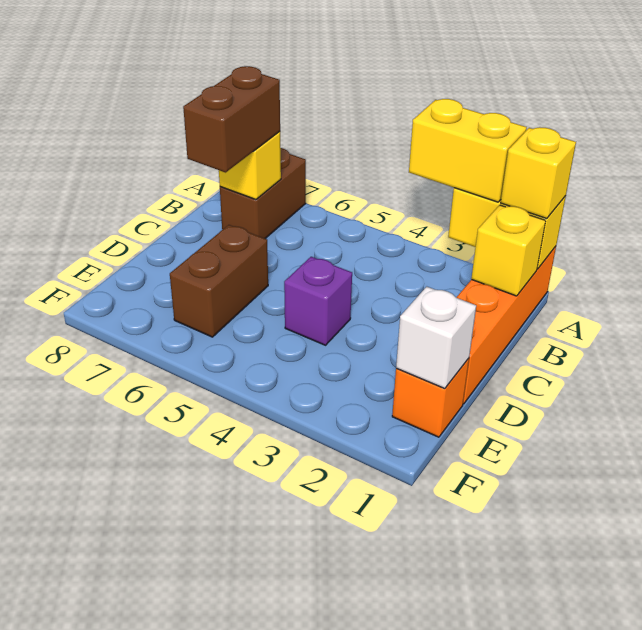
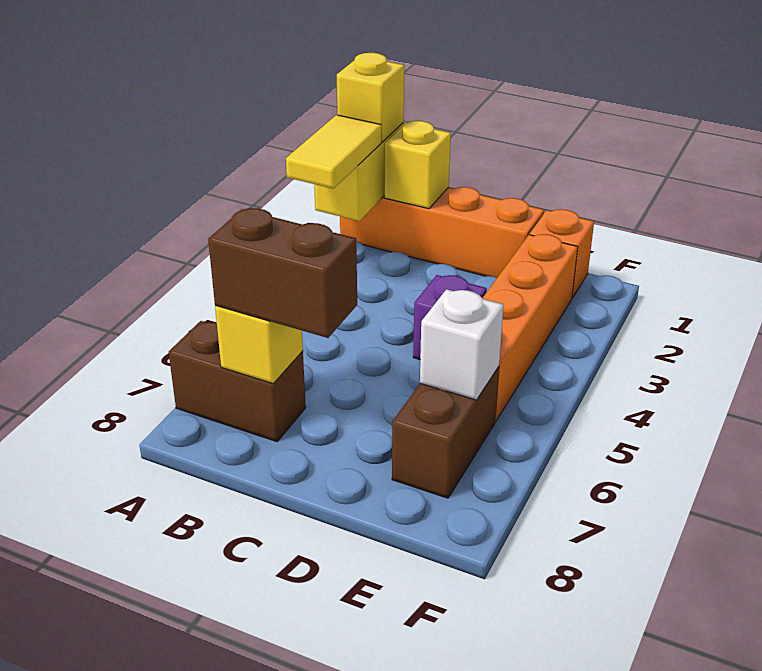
yellow brick A2:A3 level 3 -> yellow tile A2:A3 level 3
brown brick D6:E6 level 1 -> brown brick E6:E7 level 1
white brick E1 level 2 -> white brick E6 level 2
none -> orange brick E2:E5 level 1

